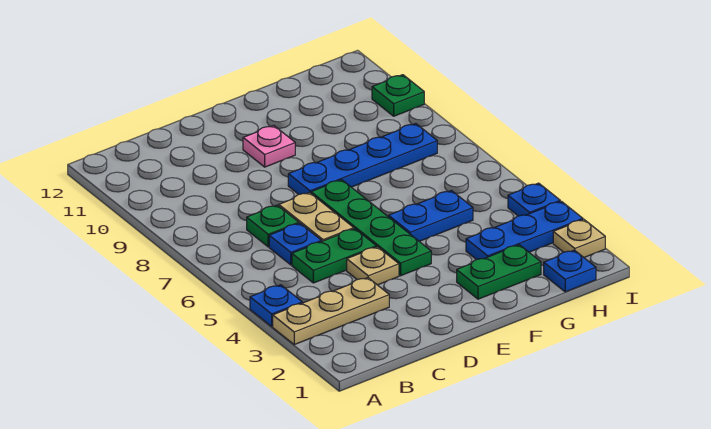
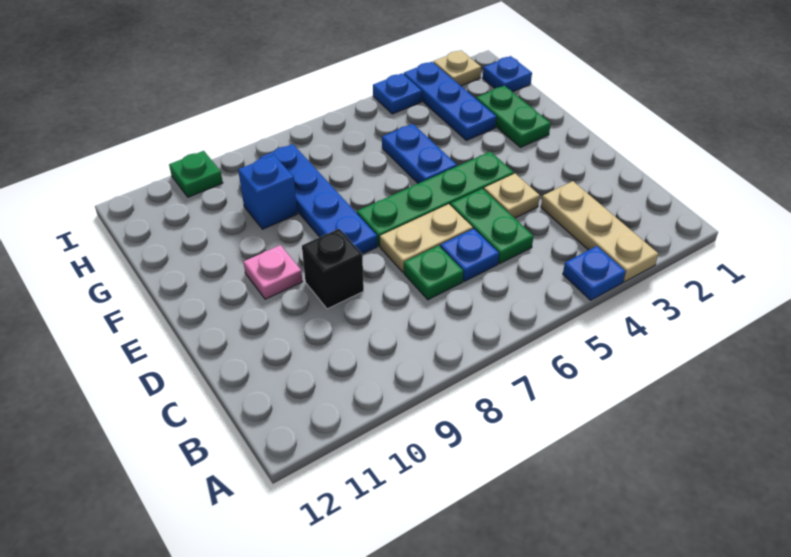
none -> black brick D9 level 1
none -> blue brick G9 level 1

